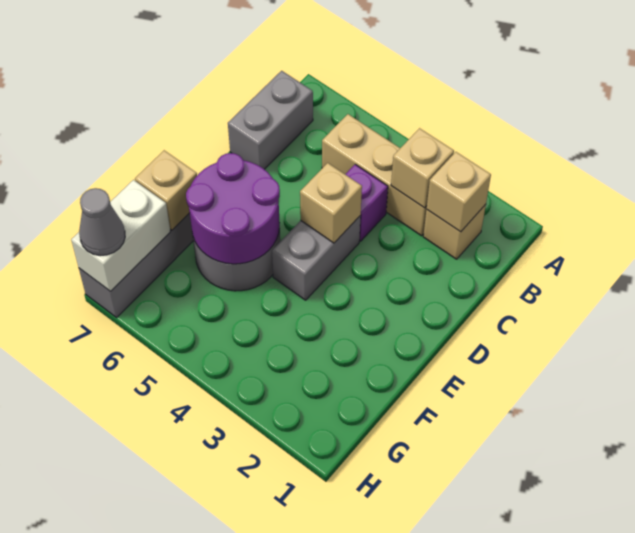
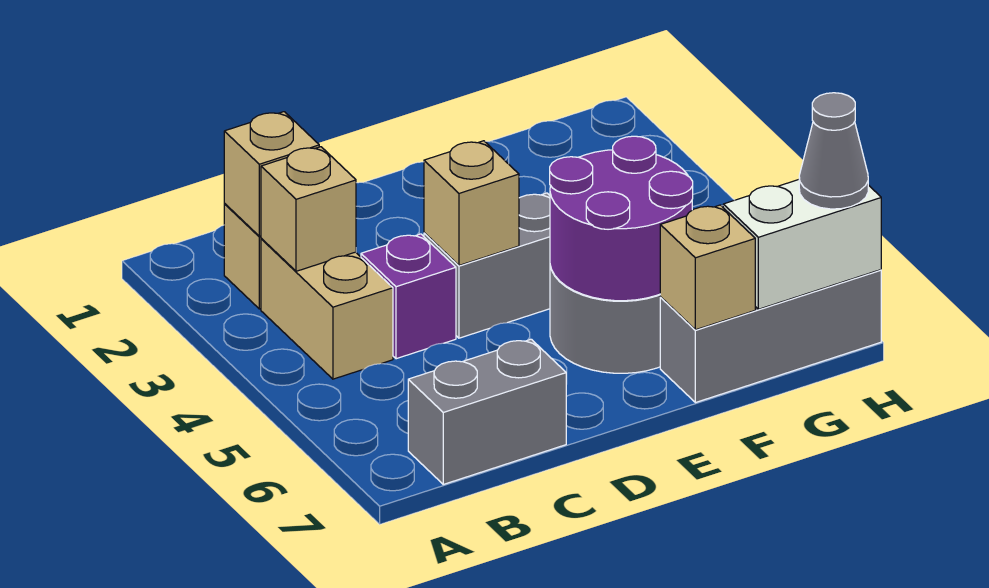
tan brick B3:B5 level 1 -> tan brick B3:B4 level 1

